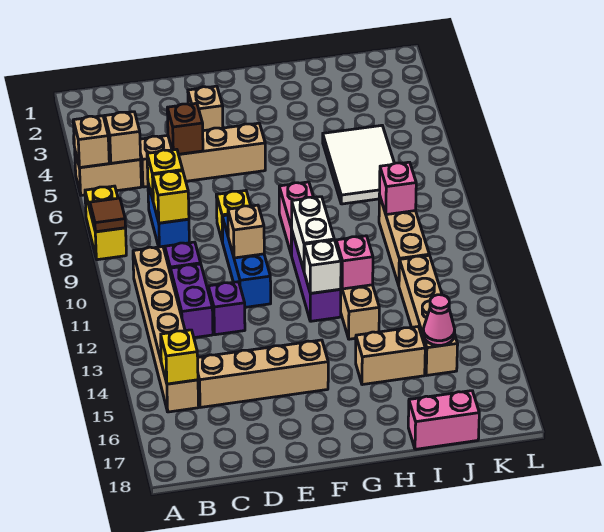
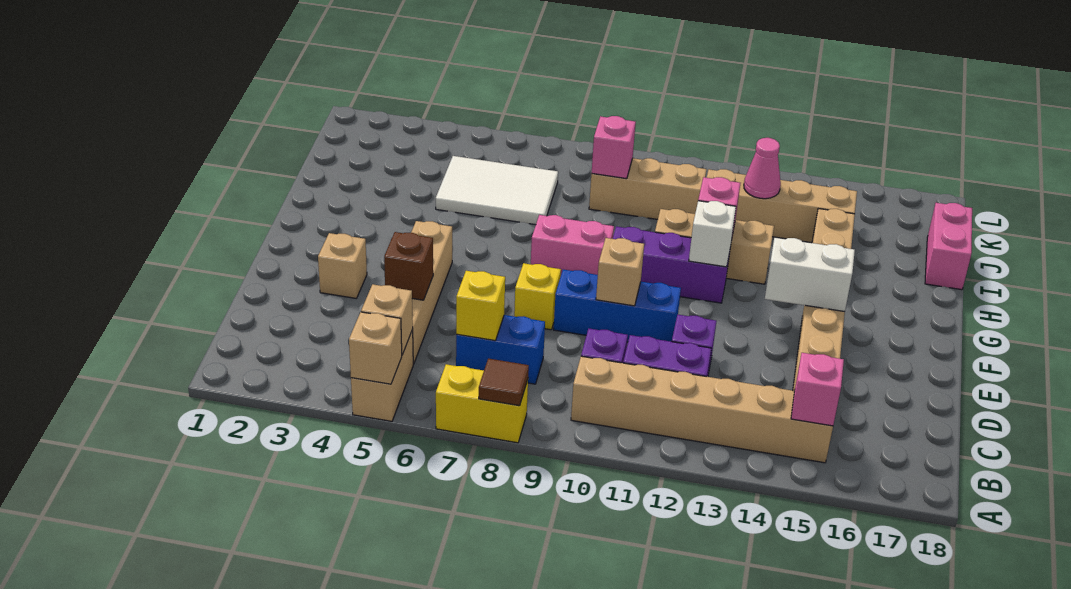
yellow brick B15 level 2 -> pink brick B15 level 2
yellow brick C8 level 2 -> none
white brick G10:G11 level 2 -> white brick F14:F15 level 2
pink cone J15 level 2 -> pink cone J13 level 2

